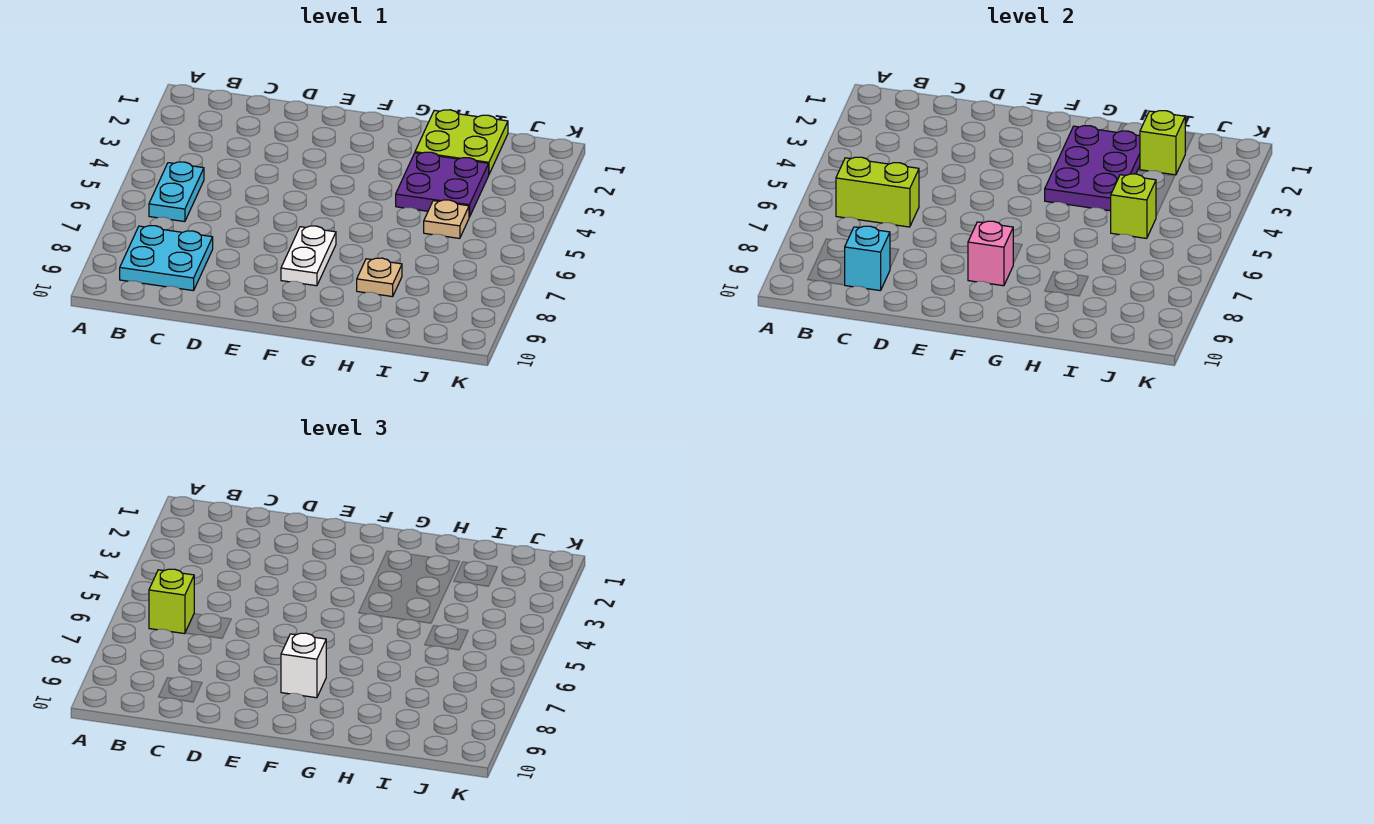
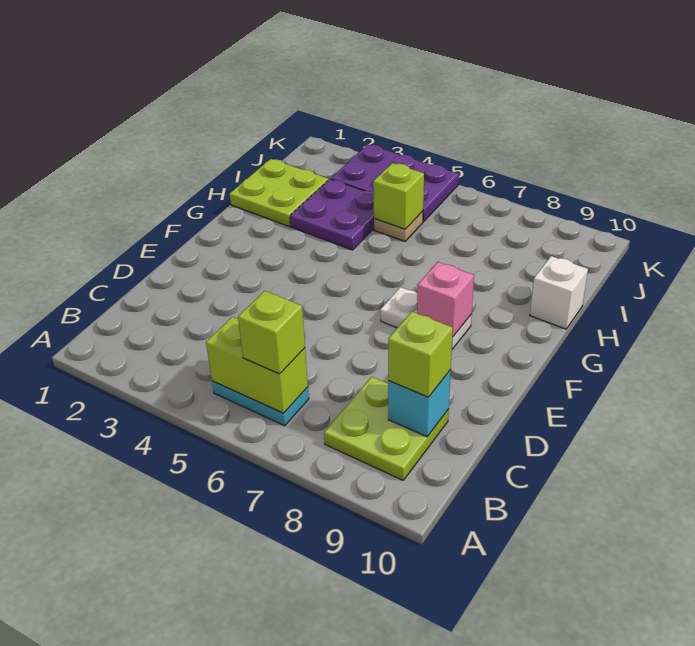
lime brick B6:C6 level 2 -> lime brick B5:B6 level 2
cyan plate B8:C9 level 1 -> lime plate B8:C9 level 1
white brick F8 level 3 -> white brick H10 level 1
purple plate G2:H4 level 2 -> purple plate J3:K5 level 1
tan plate H8 level 1 -> none
lime brick I2 level 2 -> lime brick C9 level 3

